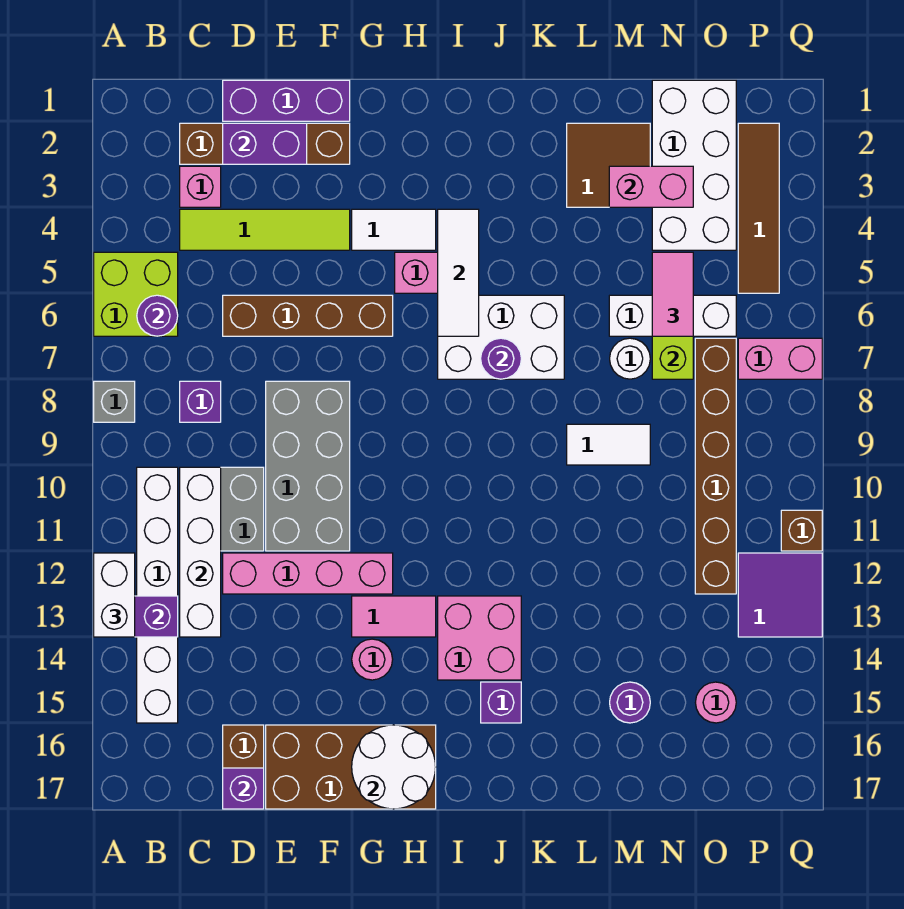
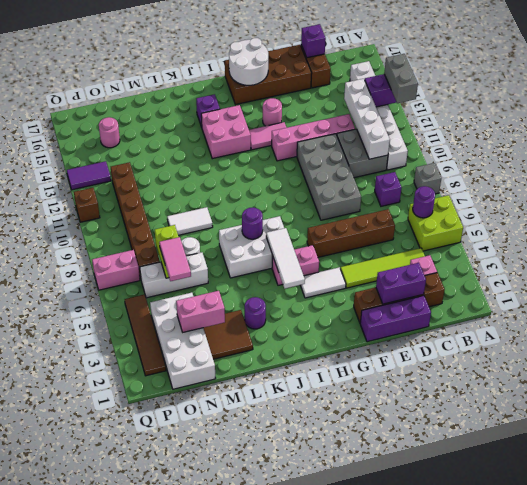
white brick A12:A13 level 3 -> grey brick A12:A13 level 3
purple round brick M15 level 1 -> purple round brick K3 level 1
purple tile P12:Q13 level 1 -> purple tile P13:Q13 level 1

